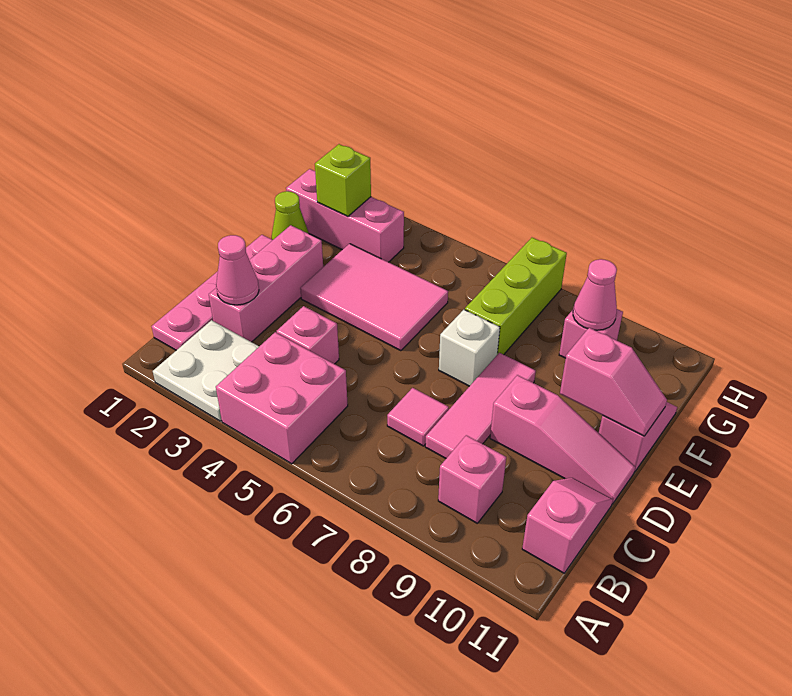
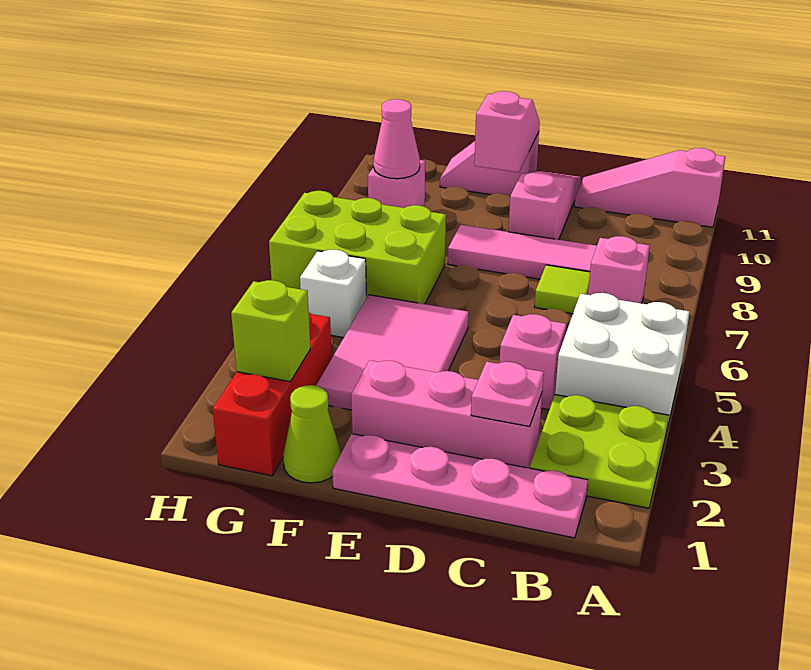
white plate A2:B3 level 1 -> lime plate A2:B3 level 1
pink brick A4:B5 level 1 -> white brick A4:B5 level 1
pink brick B9 level 1 -> pink brick B7 level 1
pink slope B11:C11 level 1 top B -> pink slope A11:C11 level 1 top A
pink cone C2 level 2 -> pink plate C2 level 2
pink tile C7 level 1 -> lime tile C7 level 1
white brick E7 level 1 -> white brick G5 level 1
lime brick F7:H7 level 1 -> lime brick F6:H7 level 1
pink brick G1:G3 level 1 -> red brick G1:G3 level 1

